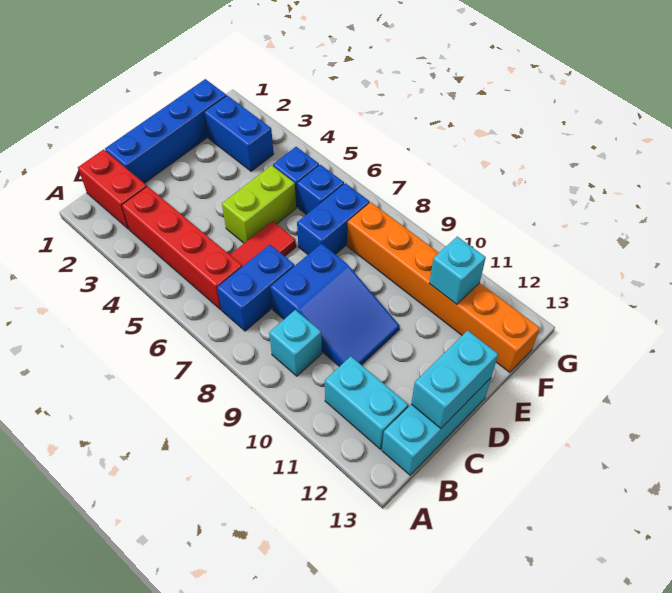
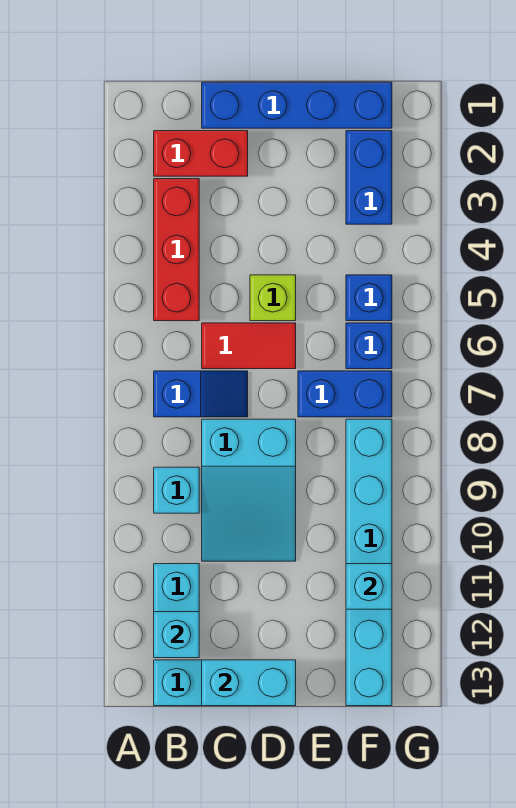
red brick B1:B2 level 1 -> red brick B2:C2 level 1
red brick B3:B6 level 1 -> red brick B3:B5 level 1
blue brick B7:C7 level 1 -> blue slope B7:C7 level 1 top B
none -> cyan brick B12 level 2
blue slope C8:D10 level 1 top 8 -> cyan slope C8:D10 level 1 top 8
lime brick D5:E5 level 1 -> lime brick D5 level 1
orange brick F8:F13 level 1 -> cyan brick F8:F13 level 1

